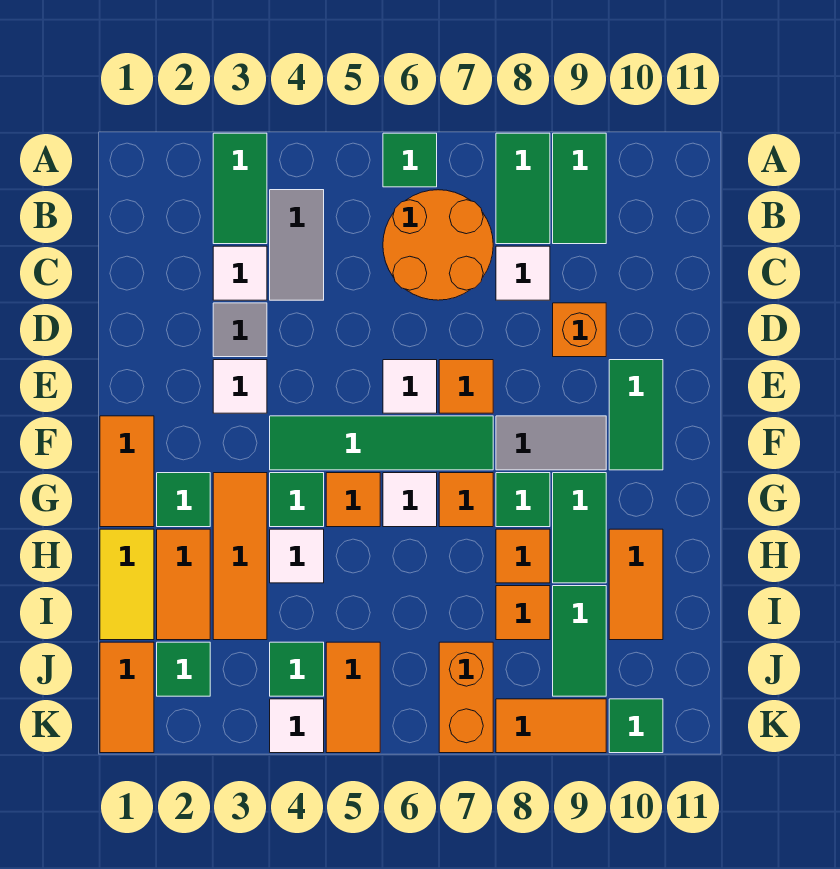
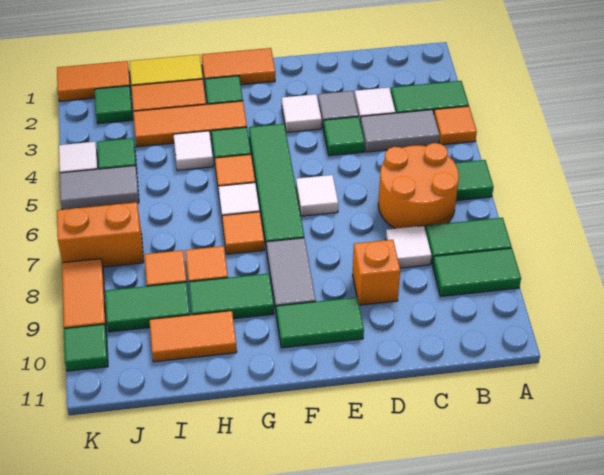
orange tile E7 level 1 -> orange tile A4 level 1
green tile G8 level 1 -> green tile D4 level 1
orange tile J5:K5 level 1 -> grey tile J5:K5 level 1

